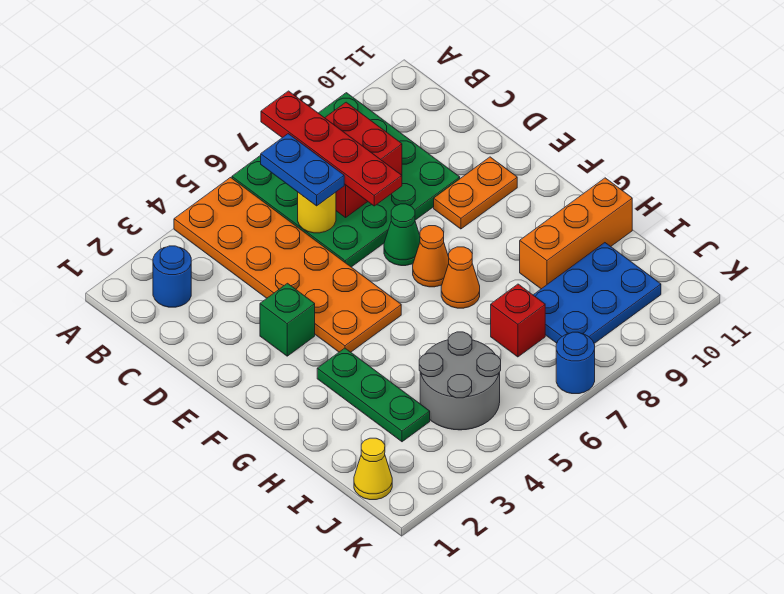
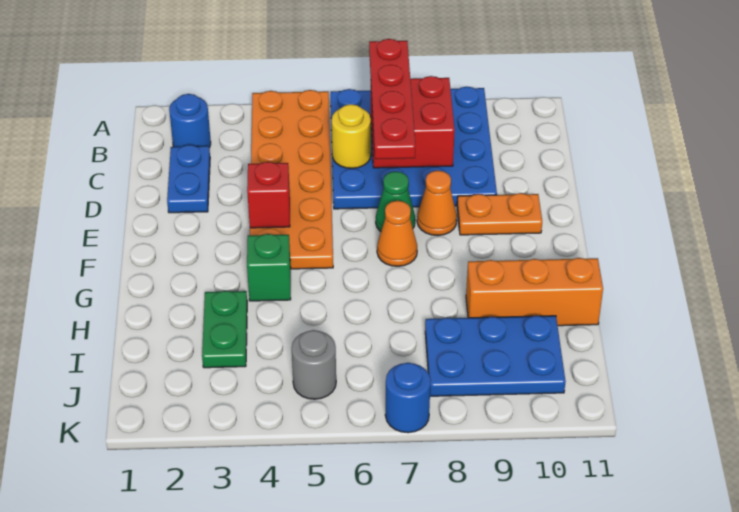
green plate A6:D9 level 1 -> blue plate A6:D9 level 1
blue plate B6:C6 level 3 -> blue plate C2:D2 level 1
green brick E3 level 1 -> green brick G4 level 1
green plate G3:I3 level 1 -> green plate H3:I3 level 1
orange cone G7 level 1 -> orange cone E8 level 1
grey round brick I4:J5 level 1 -> grey round brick J5 level 1
red brick I7 level 1 -> red brick E4 level 2
yellow cone J1 level 1 -> none

